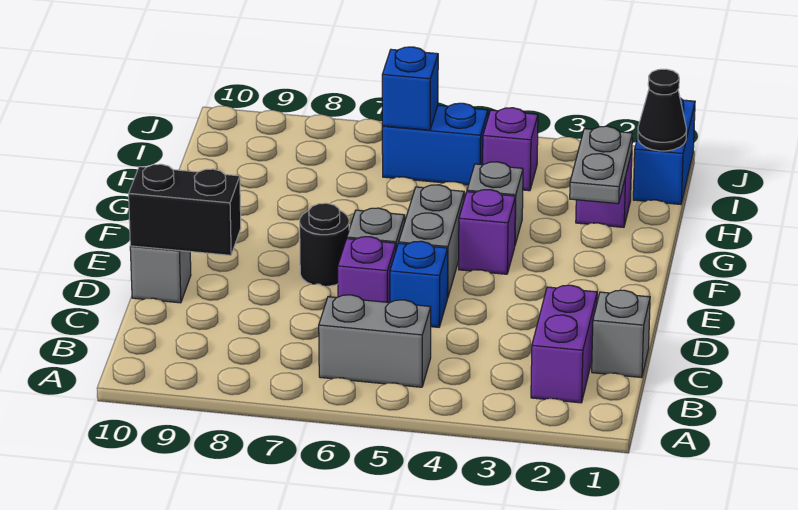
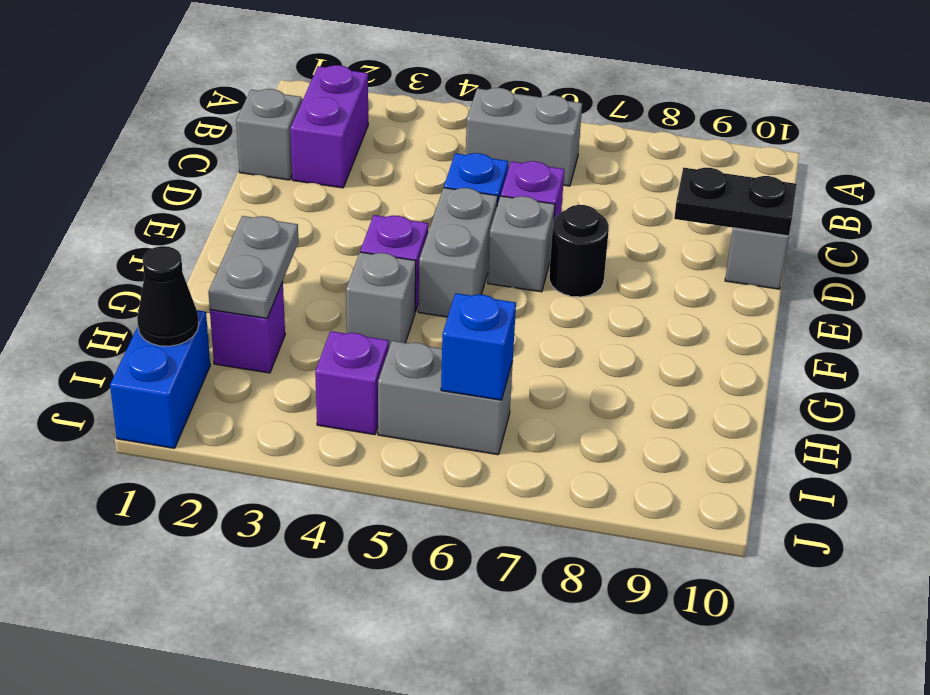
black brick D9:D10 level 2 -> black plate D9:D10 level 2
blue brick I5:I6 level 1 -> grey brick I5:I6 level 1

